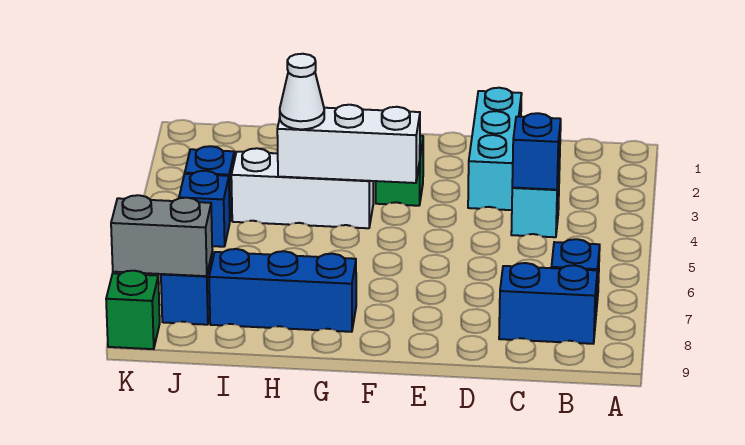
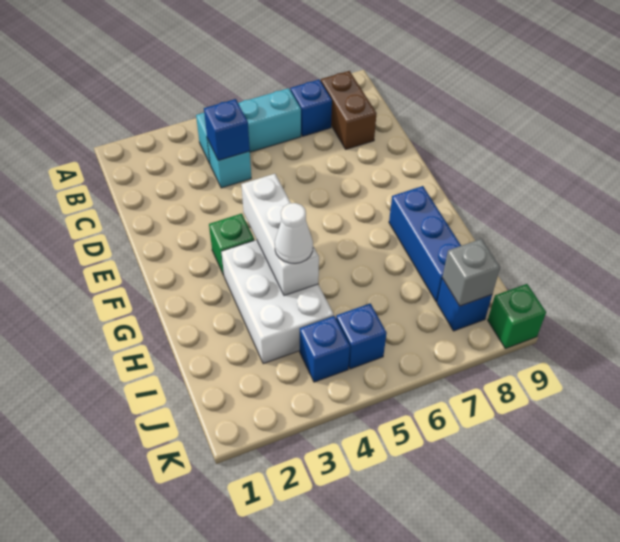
blue brick B8:C8 level 1 -> brown brick B8:C8 level 1
cyan brick D1:D3 level 1 -> cyan brick B4:B6 level 1
white brick G4:I4 level 1 -> white brick G3:I4 level 1
grey brick J8:K8 level 2 -> grey brick J8 level 2

